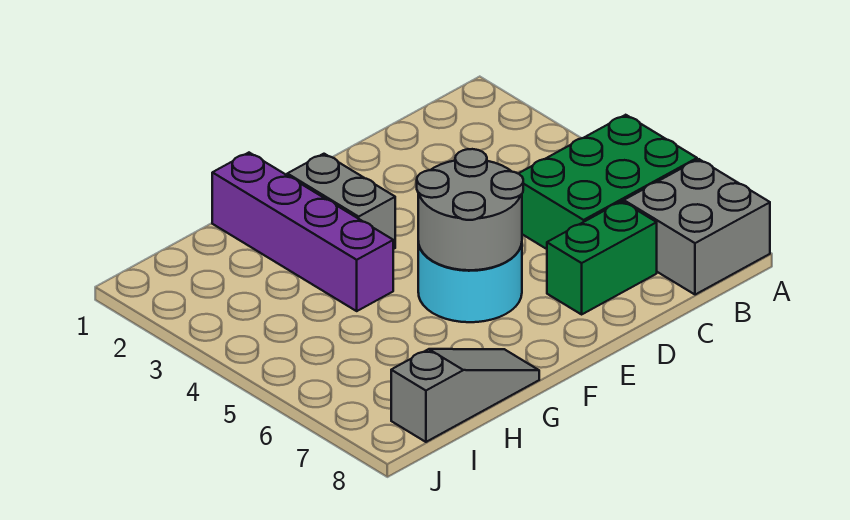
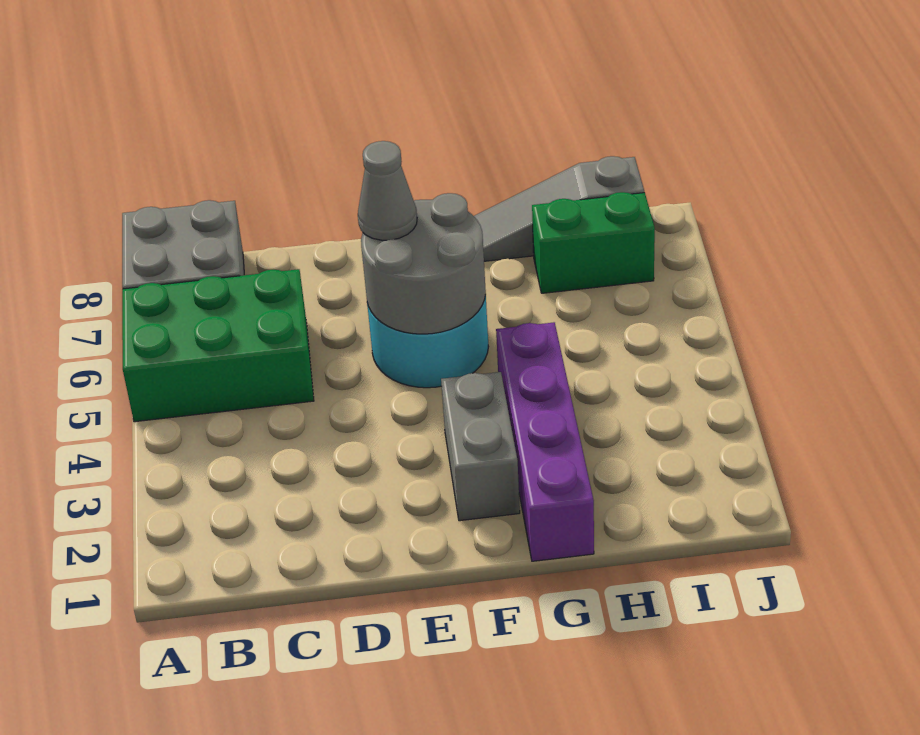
green brick C7:D7 level 1 -> green brick H7:I7 level 1
none -> grey cone E6 level 3

